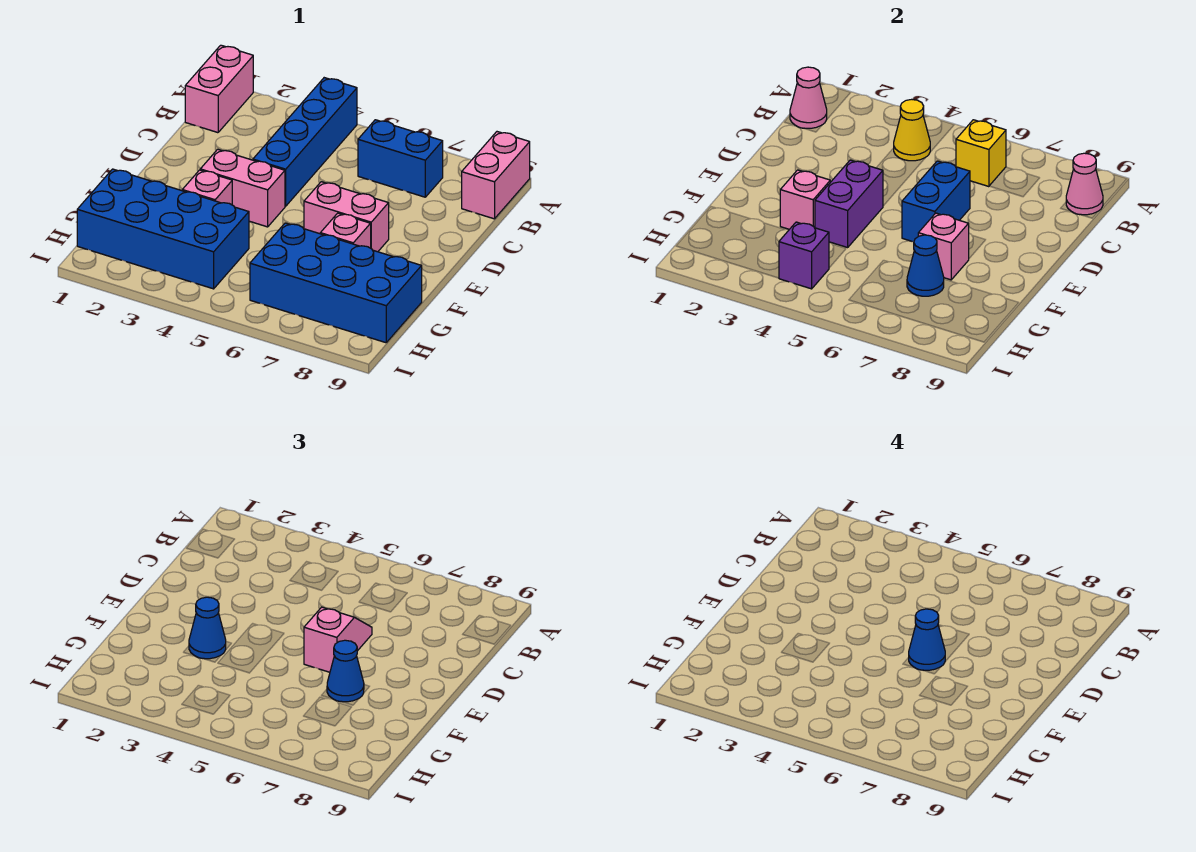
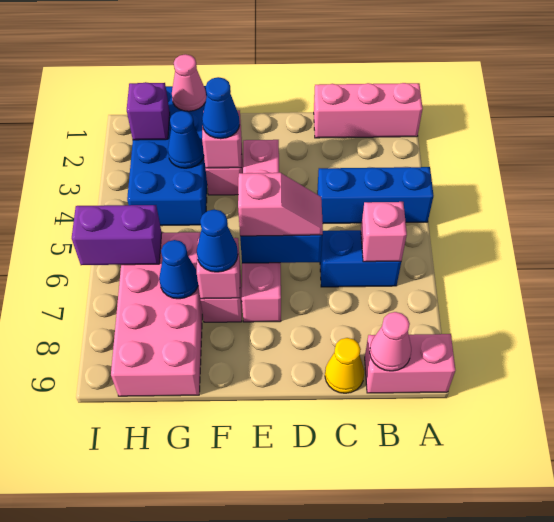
pink brick A1:B1 level 1 -> pink brick A1:C1 level 1
blue brick A4:D4 level 1 -> blue brick A4:C4 level 1
pink cone B1 level 2 -> pink cone G1 level 2
yellow cone B4 level 2 -> yellow cone C9 level 1
blue brick B6:B7 level 1 -> blue brick B6:C6 level 1
yellow brick B6 level 2 -> pink brick B6 level 2
purple brick E4:F4 level 2 -> purple brick H6:I6 level 2
blue cone E6 level 4 -> blue cone G3 level 2
blue brick G6:H9 level 1 -> pink brick G6:H9 level 1
purple brick H4 level 2 -> purple brick H2 level 2

